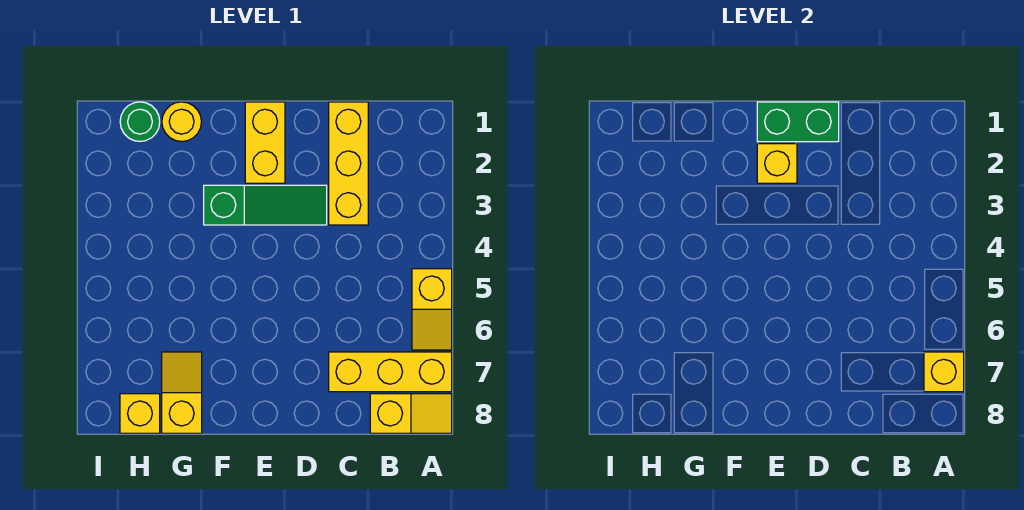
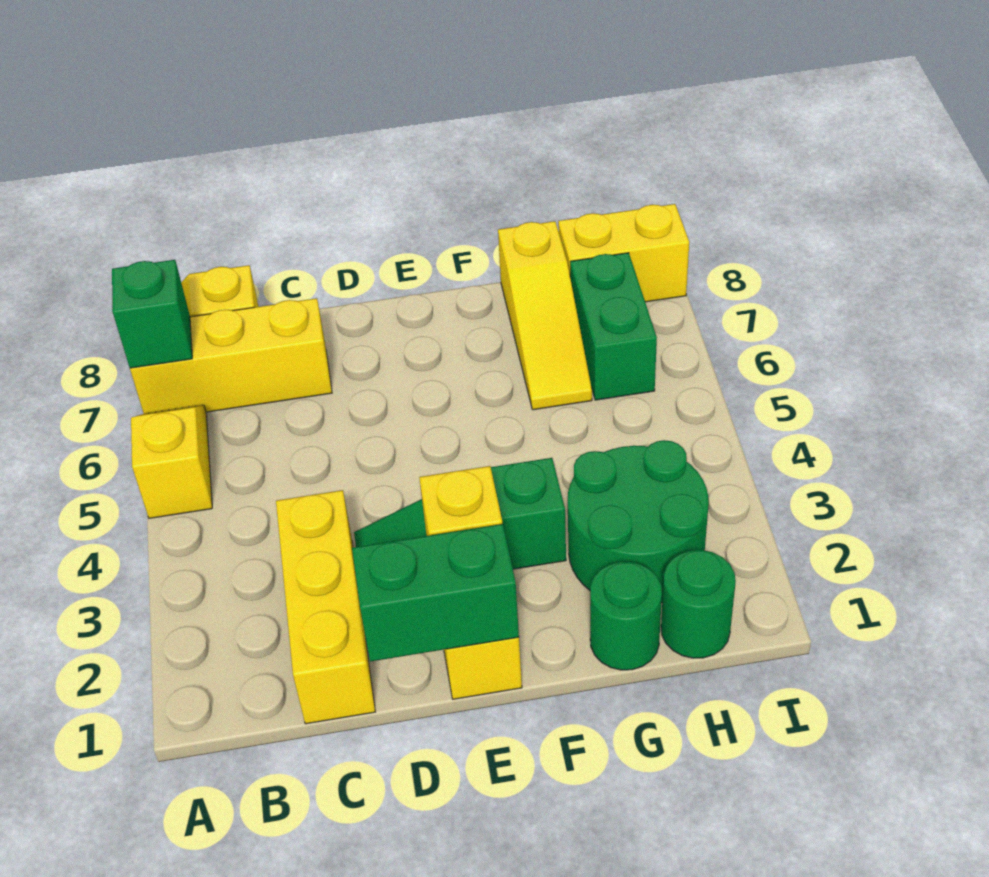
yellow brick A7 level 2 -> green brick A7 level 2
yellow round brick G1 level 1 -> green round brick G1 level 1
none -> green round brick G2:H3 level 1
yellow slope G7:G8 level 1 top 8 -> yellow slope G6:G8 level 1 top 8
none -> green brick H6:H7 level 1
yellow brick H8 level 1 -> yellow brick H8:I8 level 1

